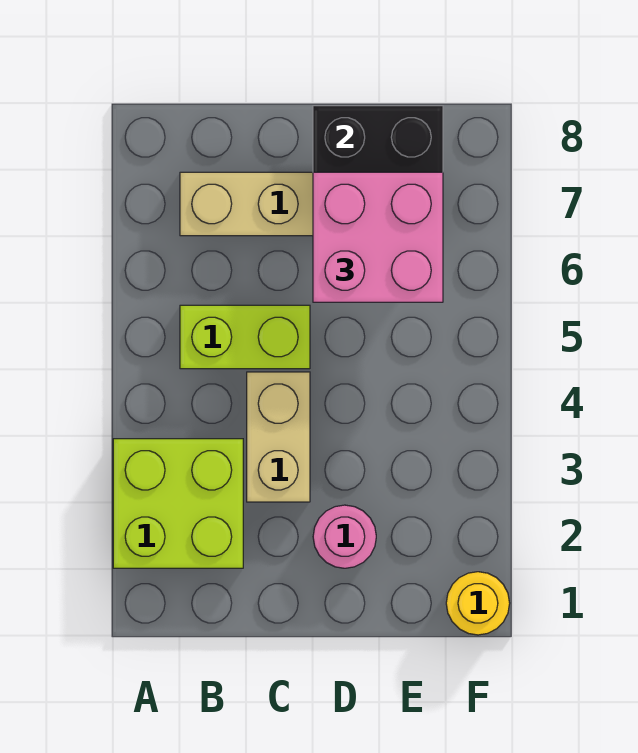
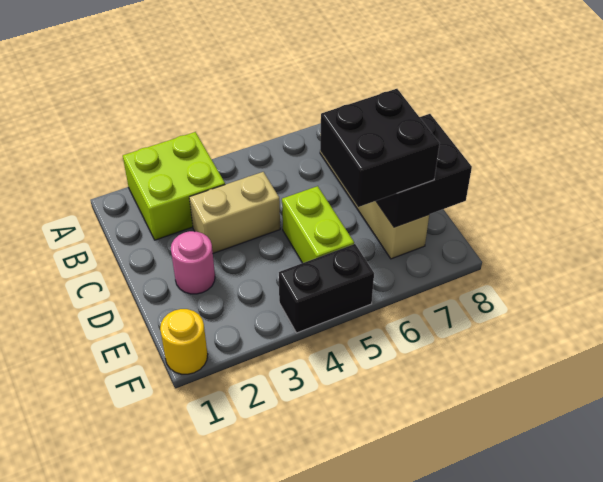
lime brick B5:C5 level 1 -> lime brick D5:E5 level 1
pink brick D6:E7 level 3 -> black brick D6:E7 level 3
none -> black brick F4:F5 level 1

